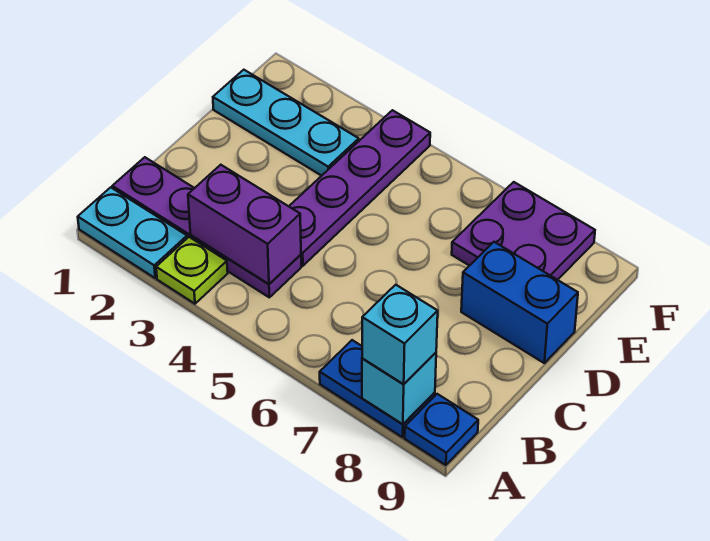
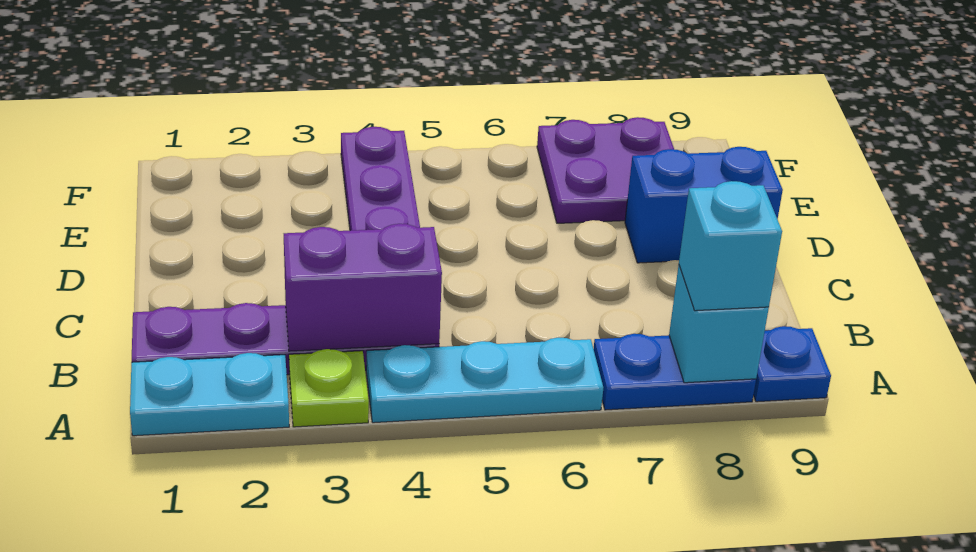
cyan plate E1:E3 level 1 -> cyan plate A4:A6 level 1

